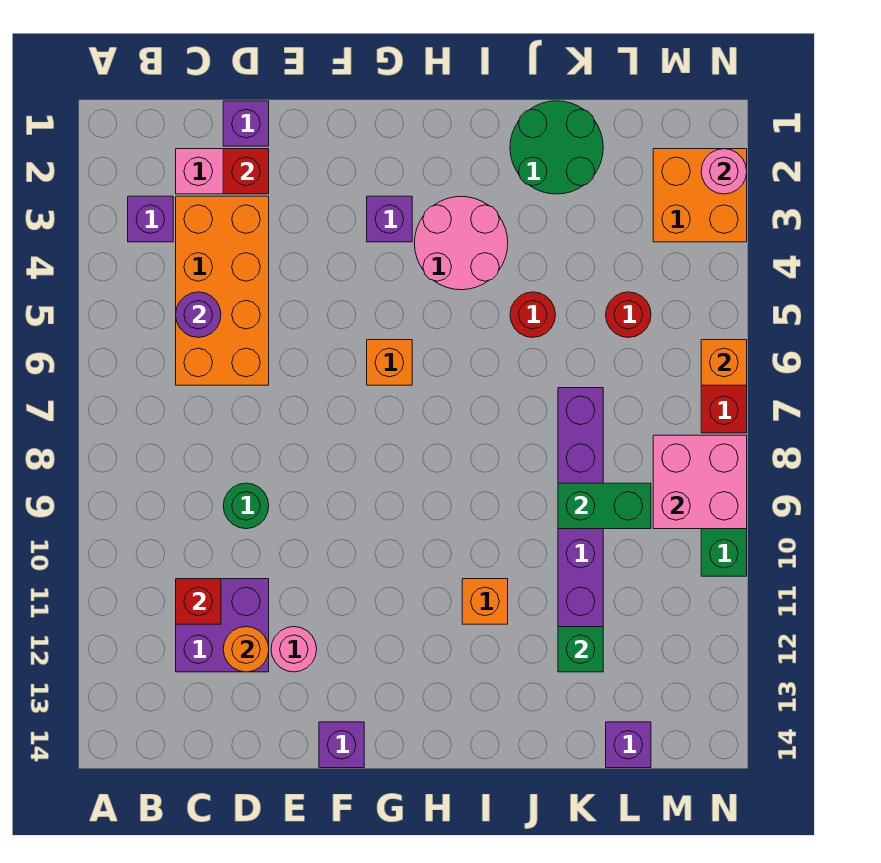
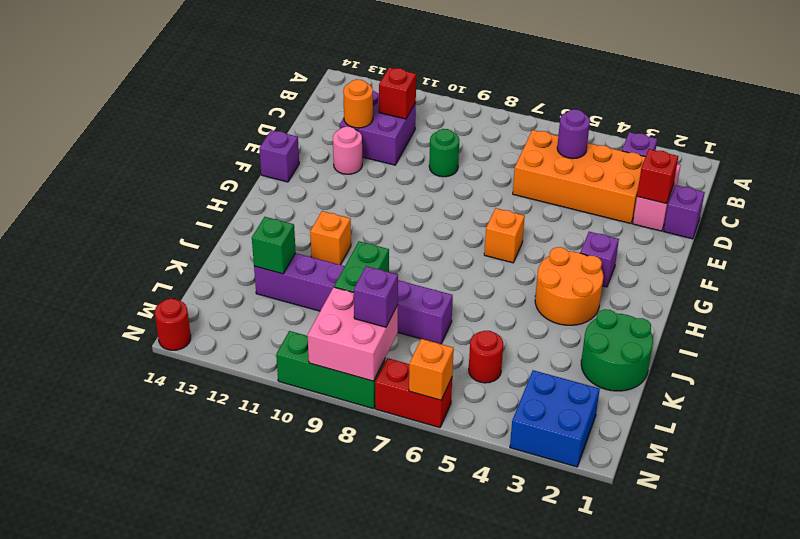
pink round brick H3:I4 level 1 -> orange round brick H3:I4 level 1
red round brick J5 level 1 -> red round brick N14 level 1
purple brick L14 level 1 -> purple brick M8 level 3
orange brick M2:N3 level 1 -> blue brick M2:N3 level 1
pink round brick N2 level 2 -> none

